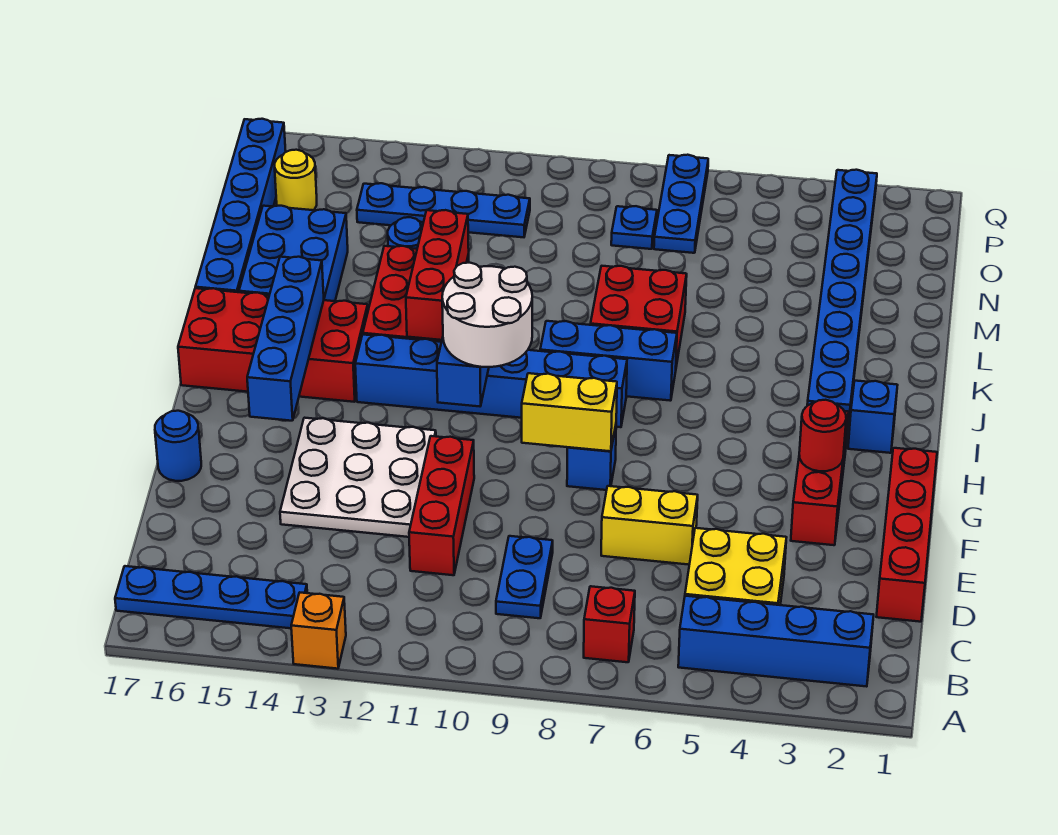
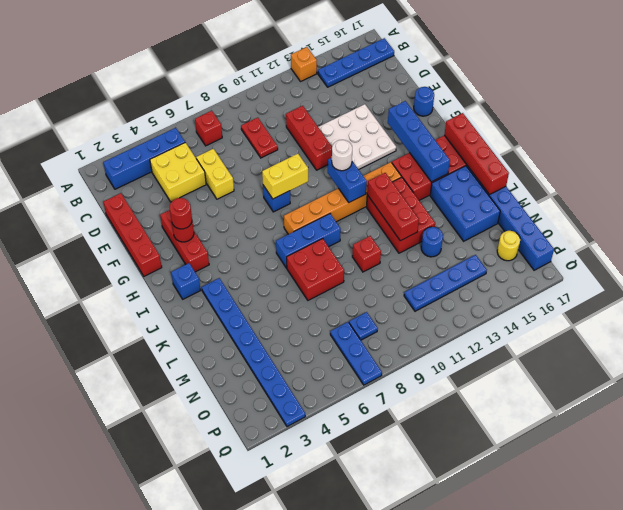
blue plate C9:D9 level 1 -> red plate C9:D9 level 1
yellow brick E6:E7 level 1 -> yellow brick D6:E6 level 1
none -> red round brick G3 level 3
white round brick H10:I11 level 3 -> white round brick H11 level 3
blue brick I8:I13 level 1 -> orange brick I8:I13 level 1
none -> red brick I17:L17 level 2
none -> red brick L10 level 1

